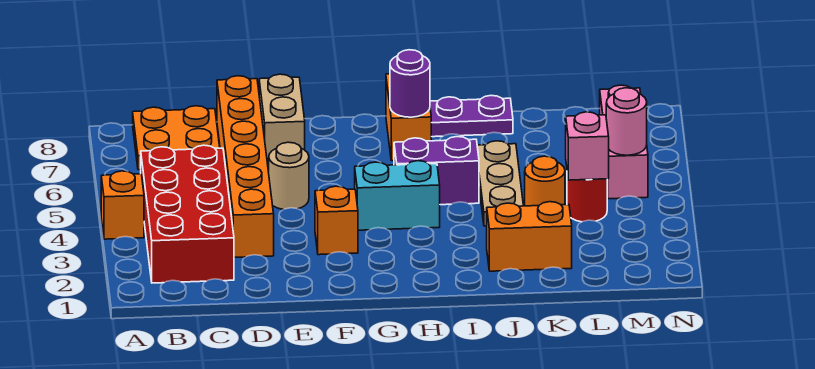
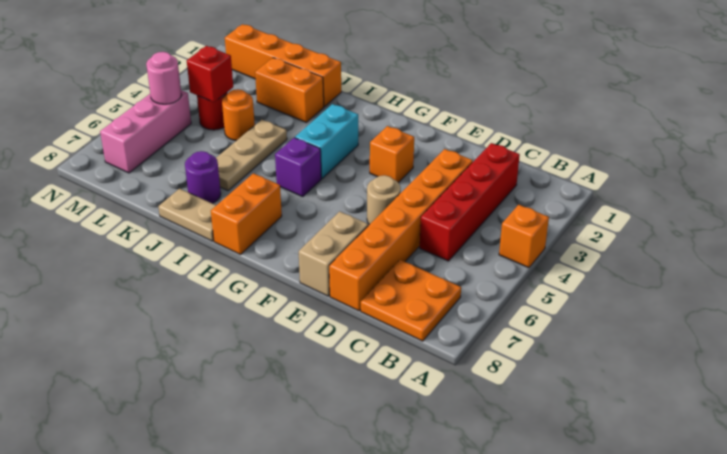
red brick B2:C5 level 1 -> red brick C2:C5 level 1
cyan brick G4:H4 level 1 -> cyan brick H3:H4 level 1
purple brick H5:I5 level 1 -> purple brick H5 level 1
purple round brick H7 level 2 -> purple round brick J7 level 1
purple plate I8:J8 level 1 -> tan plate I8:J8 level 1
none -> orange brick J1:M1 level 1
pink brick L4 level 2 -> red brick L4 level 2

